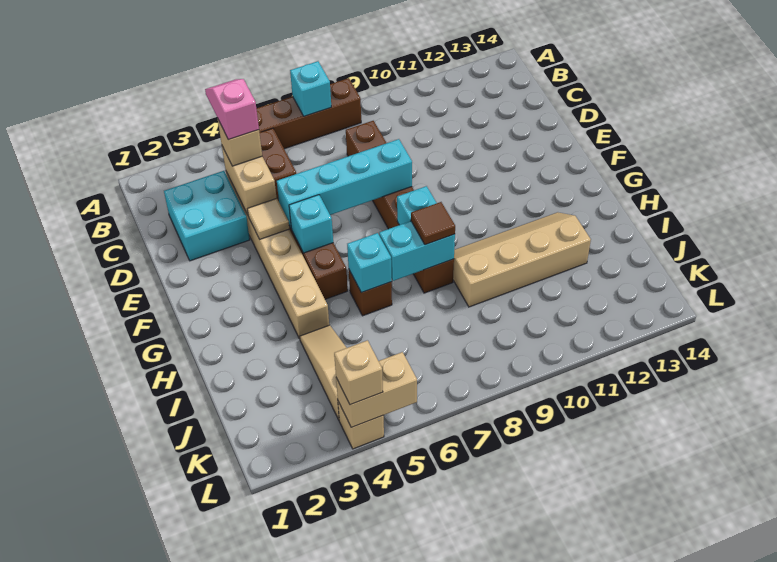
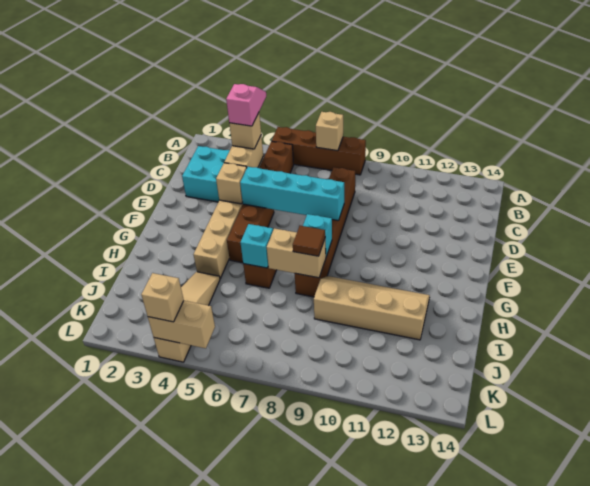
cyan brick A7 level 2 -> tan brick A7 level 2
tan tile E4 level 2 -> tan brick E4 level 2
cyan brick F5 level 2 -> none
cyan brick H7:H8 level 2 -> tan brick H7:H8 level 2

